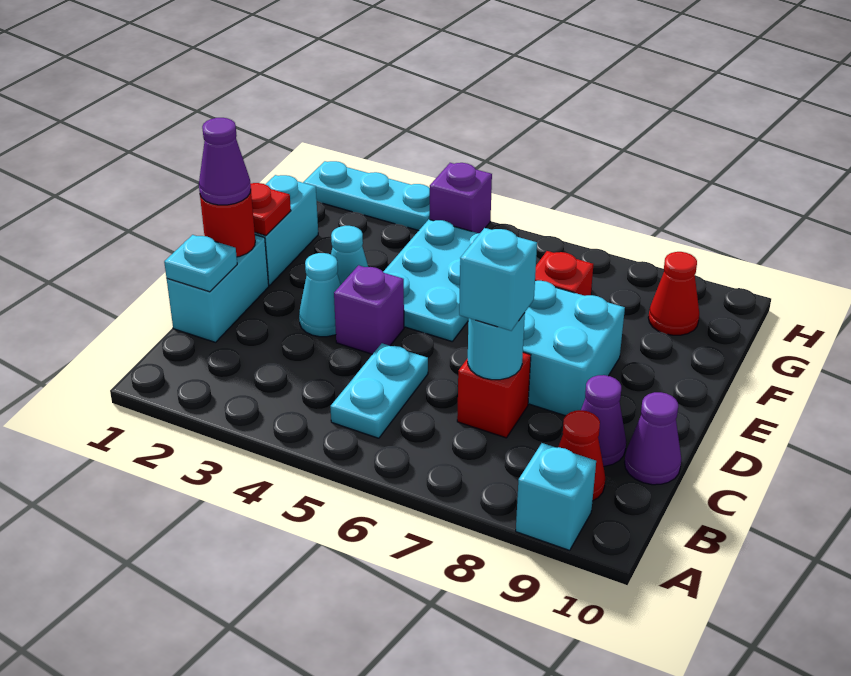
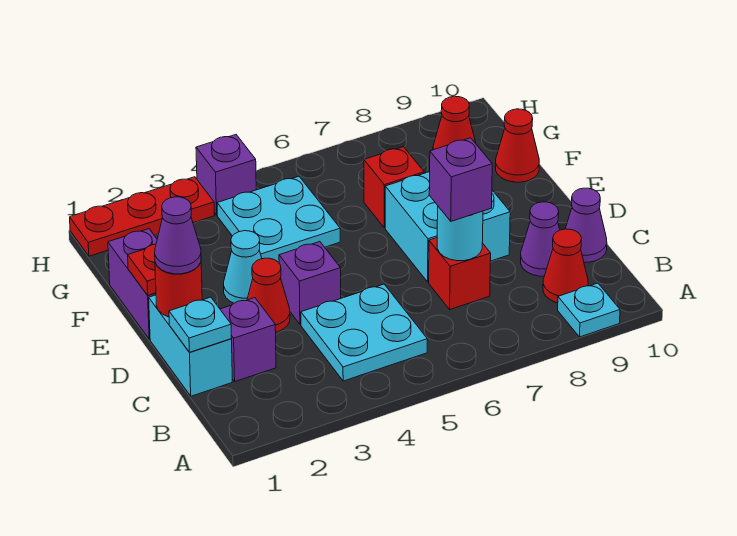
cyan brick A9 level 1 -> cyan plate A9 level 1
cyan plate B5:C5 level 1 -> cyan plate B4:C5 level 1
none -> purple brick C2 level 1
cyan brick C7 level 3 -> purple brick C7 level 3
cyan cone D3 level 1 -> red cone D3 level 1
cyan brick E1:F1 level 1 -> purple brick E1:F1 level 1
cyan plate E4:G5 level 1 -> cyan plate F4:G5 level 1
none -> red cone F10 level 1
cyan plate H1:H3 level 1 -> red plate H1:H3 level 1

